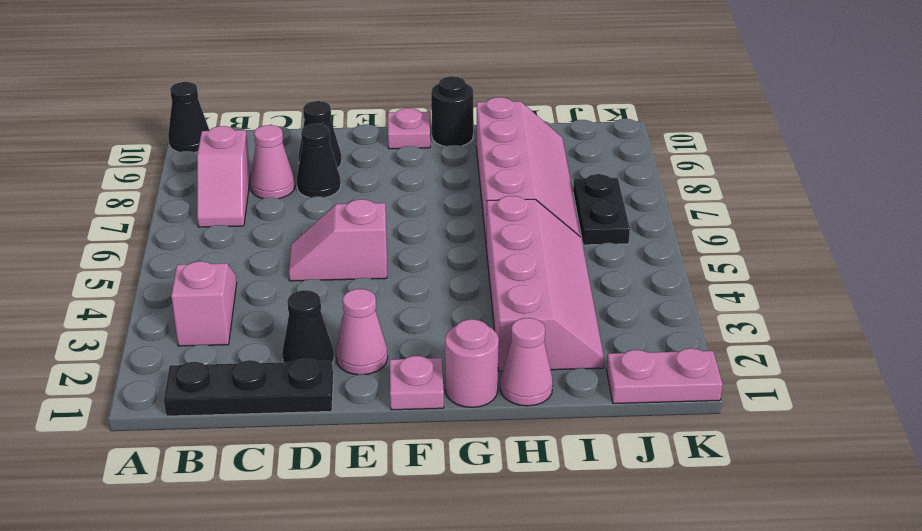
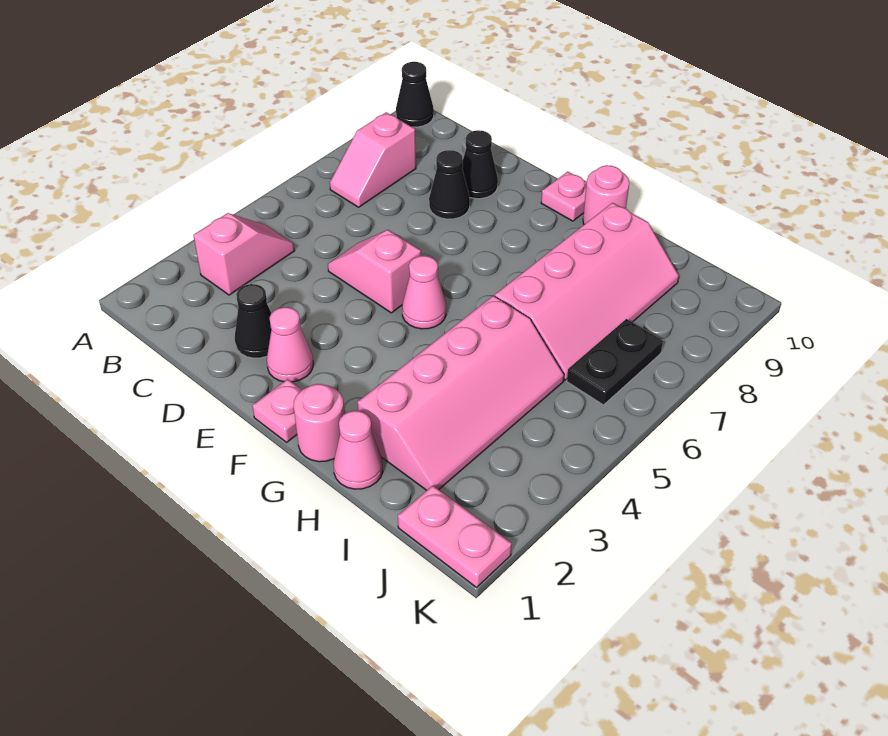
black plate B1:D1 level 1 -> none
pink cone C8 level 1 -> pink cone F5 level 1
black round brick G10 level 1 -> pink round brick G10 level 1

